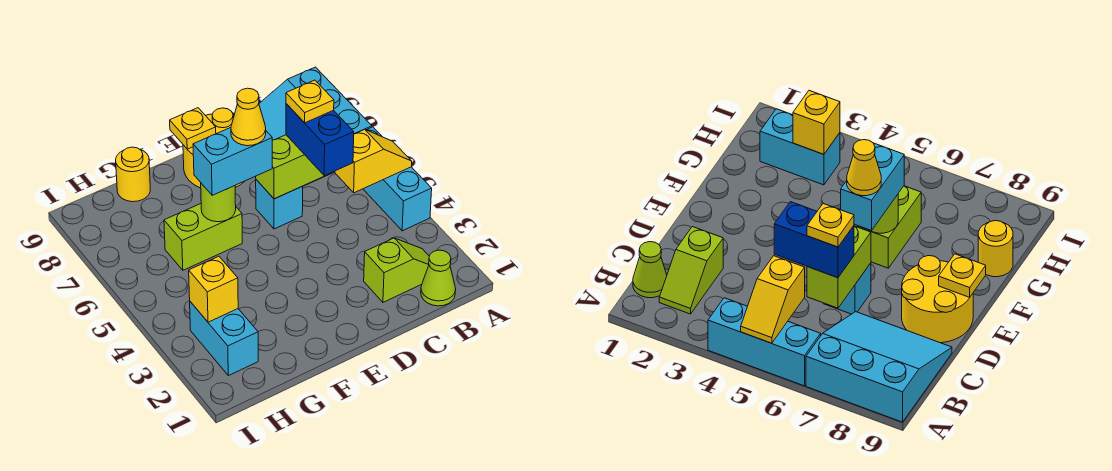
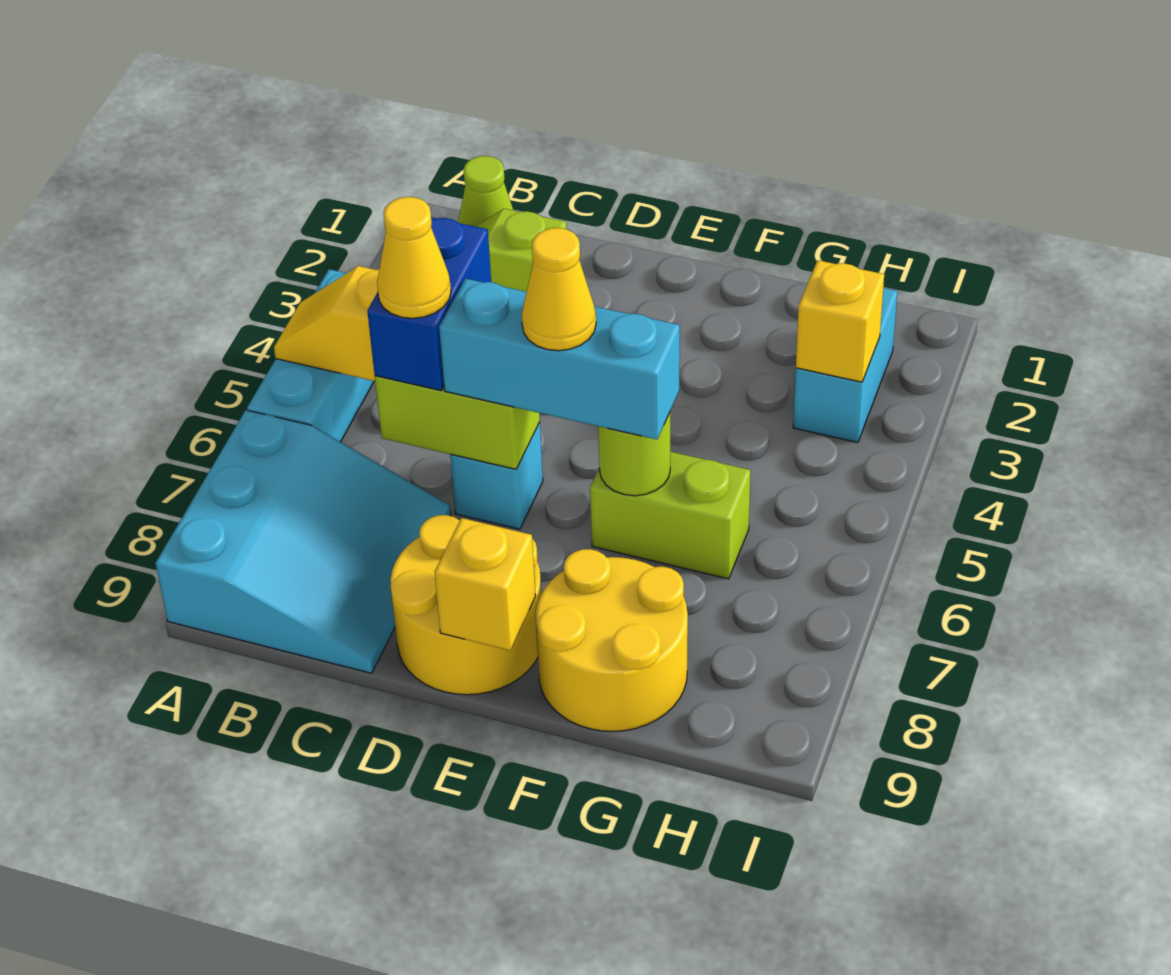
yellow plate C6 level 4 -> yellow cone C6 level 4
cyan brick E6:F6 level 3 -> cyan brick D6:F6 level 3
yellow plate E9 level 2 -> yellow brick E9 level 2
yellow round brick G9 level 1 -> yellow round brick F8:G9 level 1

